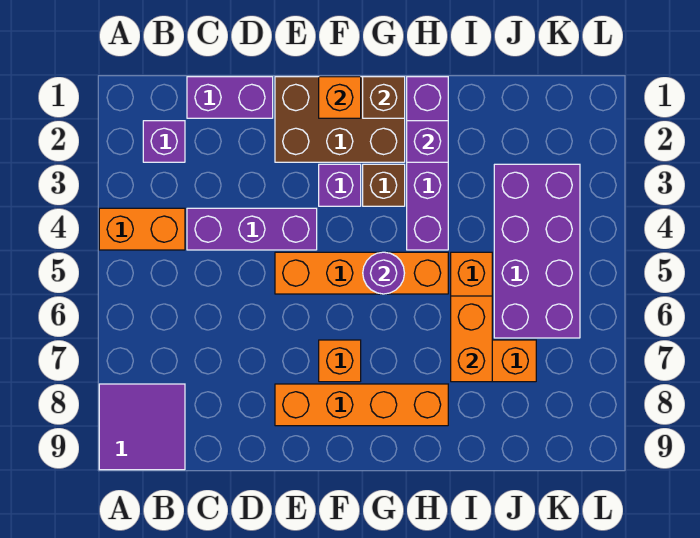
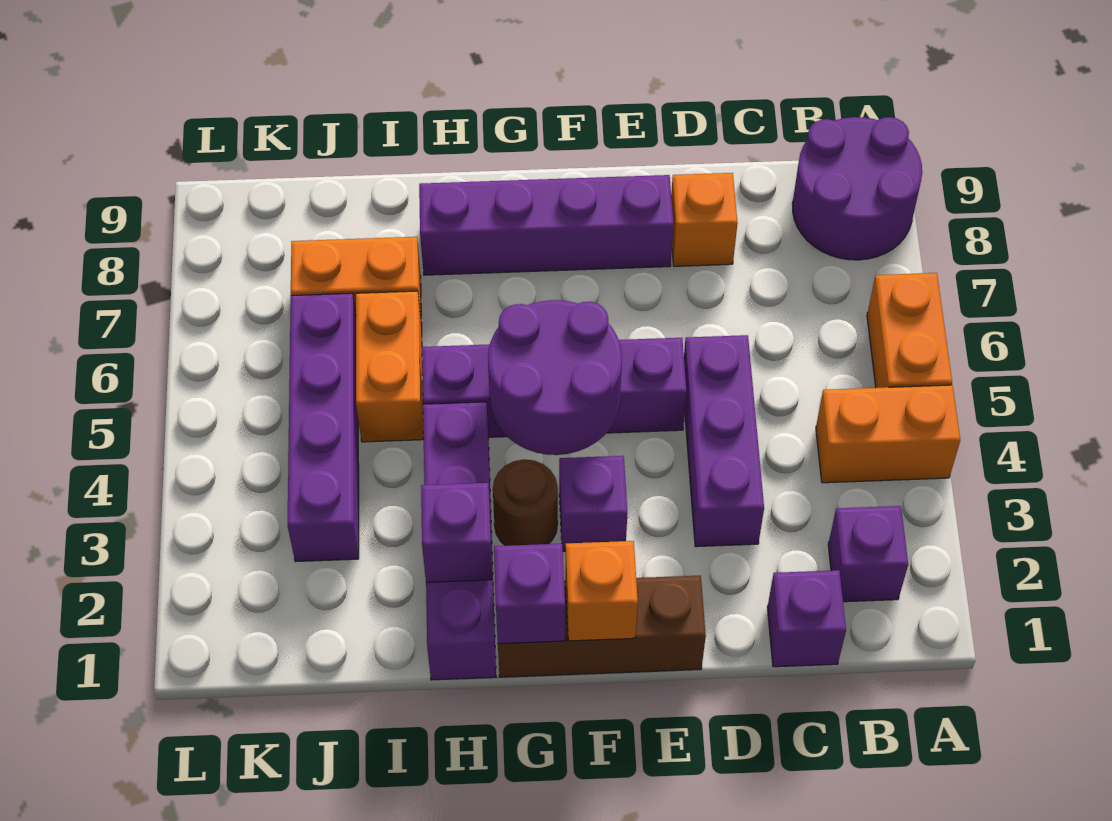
purple tile A8:B9 level 1 -> purple round brick A8:B9 level 1
purple brick C1:D1 level 1 -> purple brick C1 level 1
purple brick C4:E4 level 1 -> purple brick D3:D5 level 1
brown brick E1:G2 level 1 -> brown brick E1:G1 level 1
orange brick E5:H5 level 1 -> purple brick E5:H5 level 1
orange brick E8:H8 level 1 -> purple brick E8:H8 level 1
orange brick F7 level 1 -> orange brick D8 level 1
brown brick G1 level 2 -> purple brick G1 level 2
brown brick G3 level 1 -> brown round brick G3 level 1
purple round brick G5 level 2 -> purple round brick F4:G5 level 2
orange brick I6:I7 level 2 -> orange brick A5:A6 level 1
purple brick J3:K6 level 1 -> purple brick J3:J6 level 1

